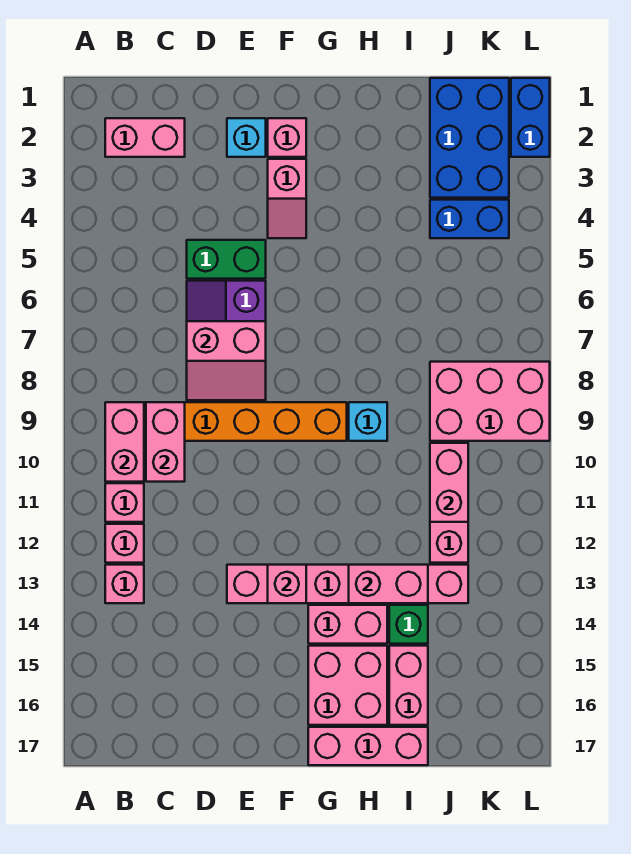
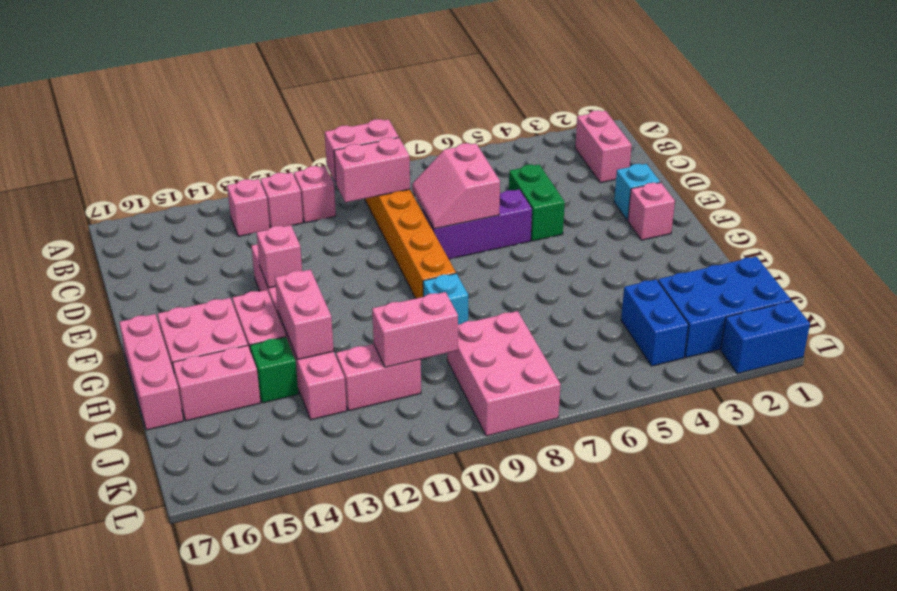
pink slope F3:F4 level 1 top 3 -> none

